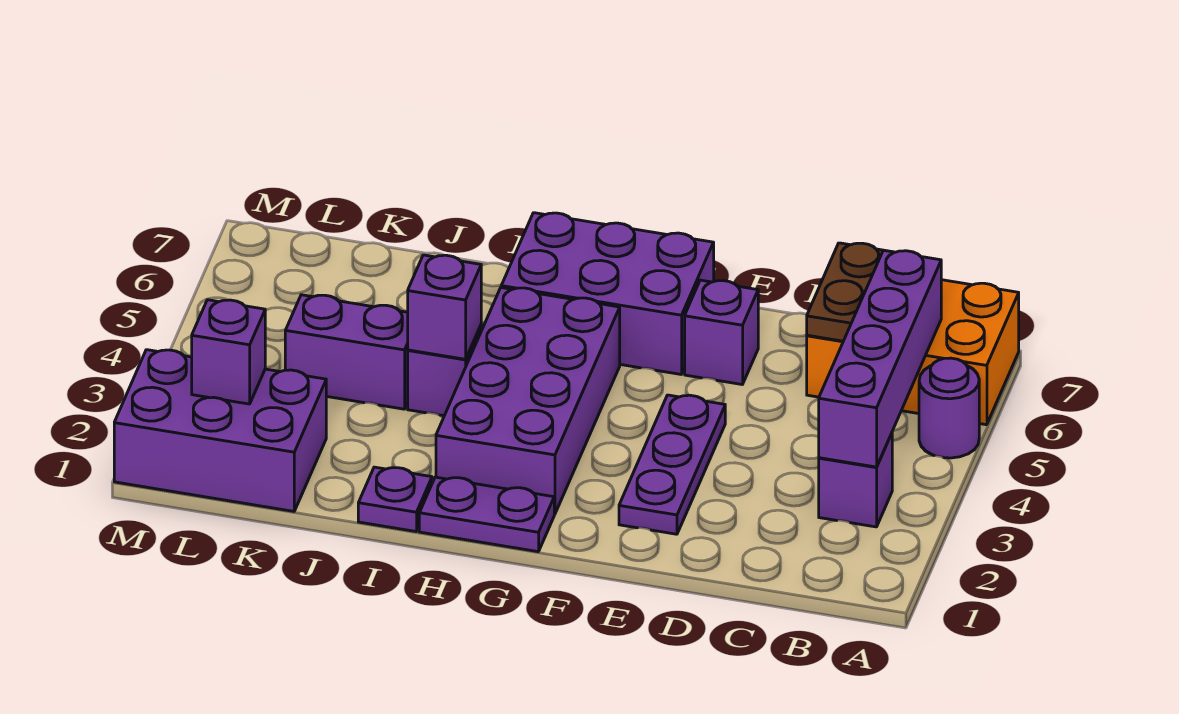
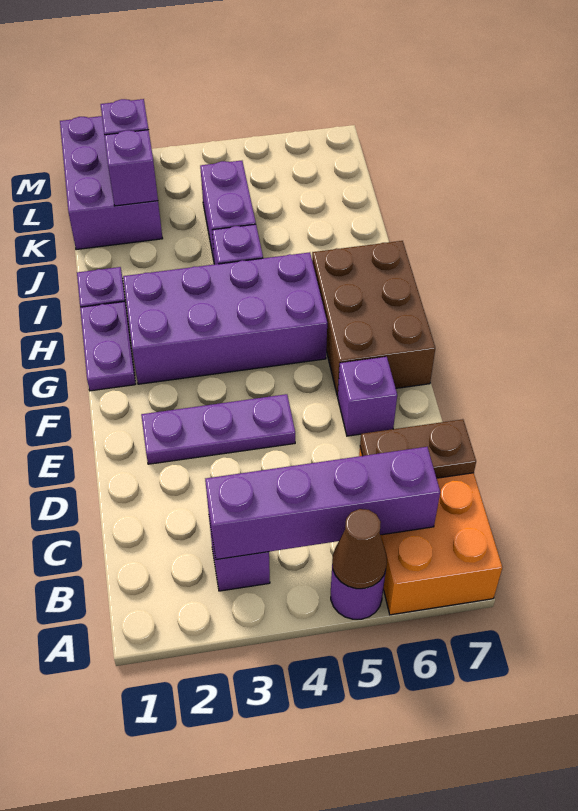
none -> brown cone A5 level 2
purple brick F6:H7 level 1 -> brown brick F6:H7 level 1
purple brick I4 level 2 -> purple brick K2 level 2

